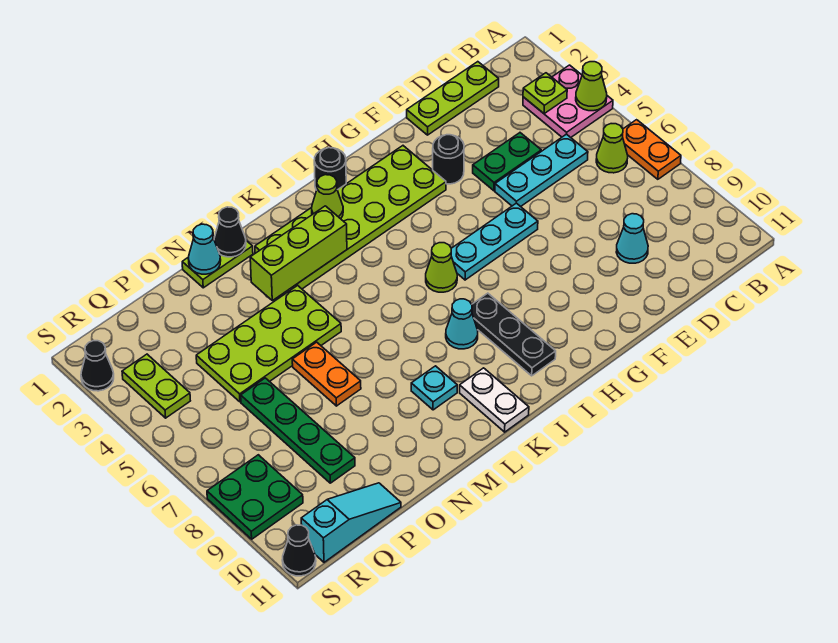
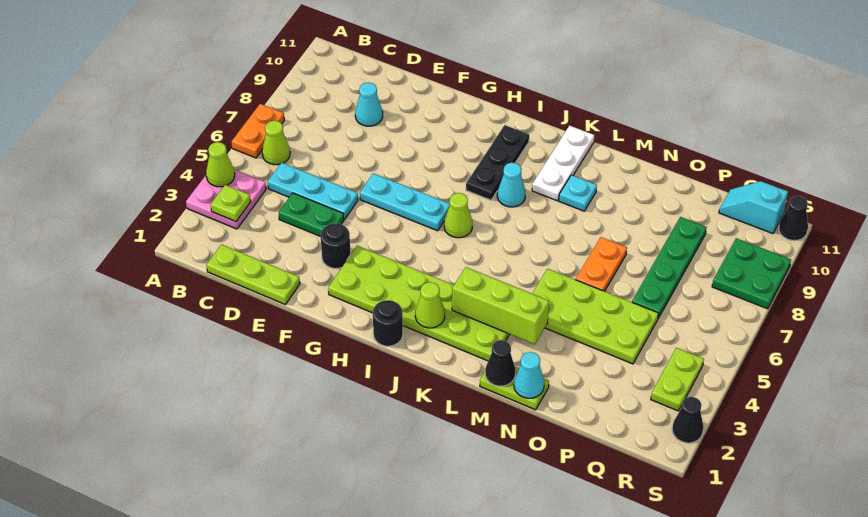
white plate K10:K11 level 1 -> white plate K9:K11 level 1
cyan slope P11:R11 level 1 top R -> cyan slope Q11:R11 level 1 top R

